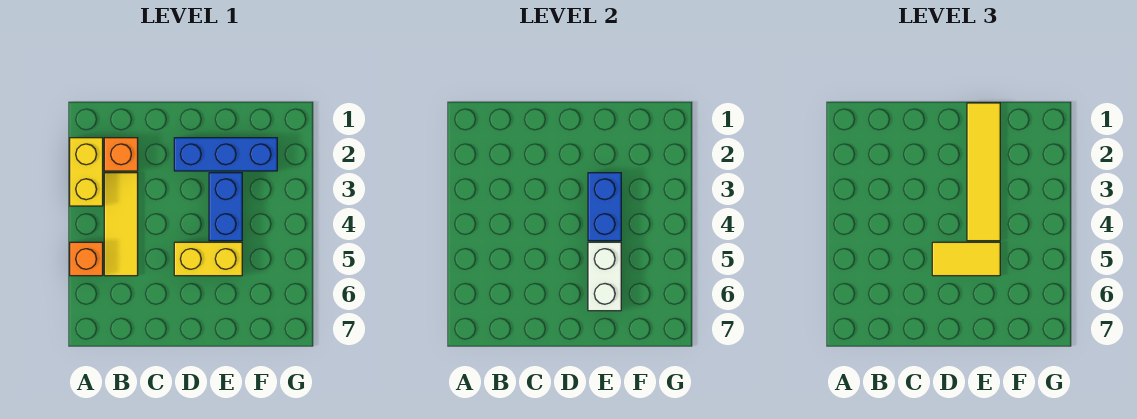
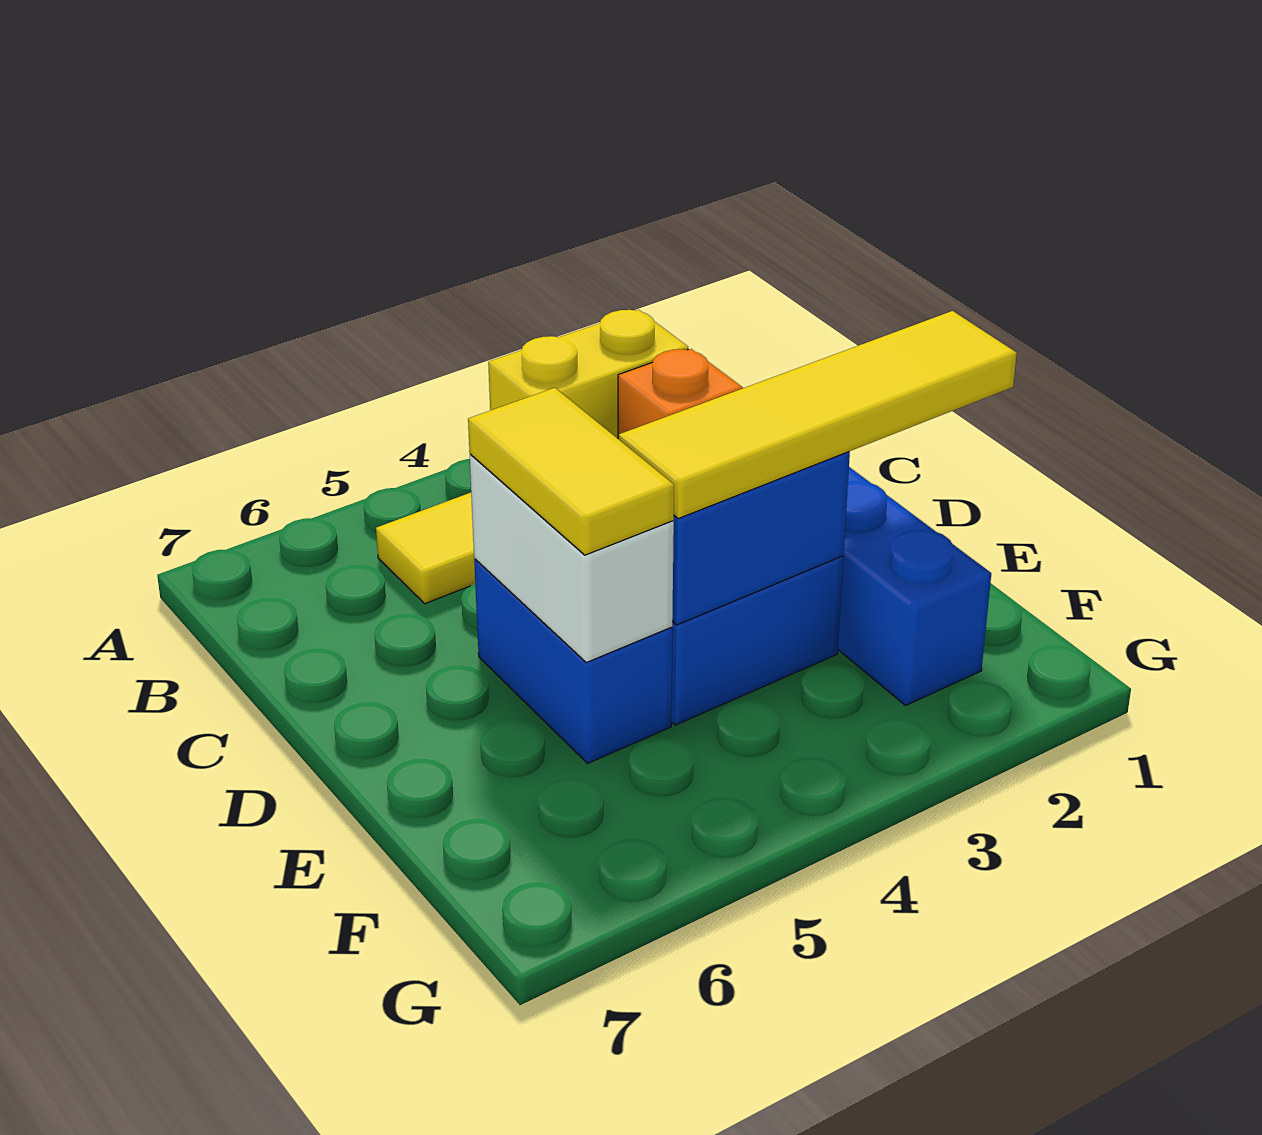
orange brick A5 level 1 -> none
yellow brick D5:E5 level 1 -> blue brick D5:E5 level 1
white brick E5:E6 level 2 -> white brick D5:E5 level 2

